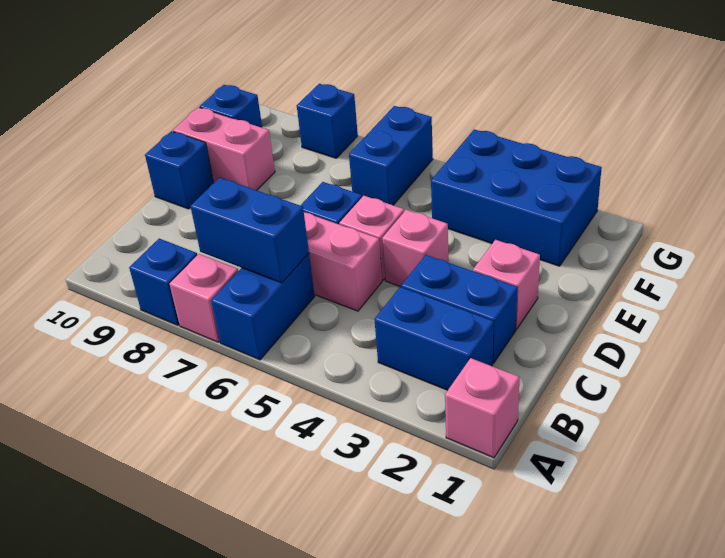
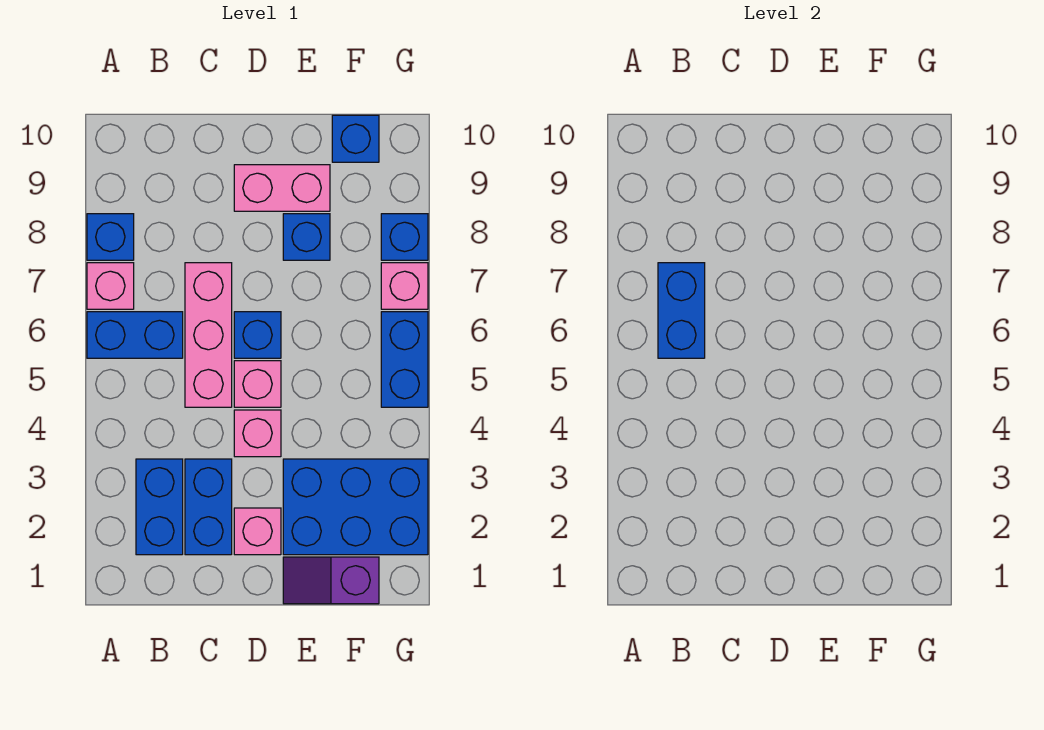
pink brick A1 level 1 -> pink brick G7 level 1
blue brick D10 level 1 -> blue brick E8 level 1
none -> purple slope E1:F1 level 1 top F
pink brick E9:E10 level 1 -> pink brick D9:E9 level 1
blue brick F2:G4 level 1 -> blue brick E2:G3 level 1
blue brick F6:G6 level 1 -> blue brick G5:G6 level 1

